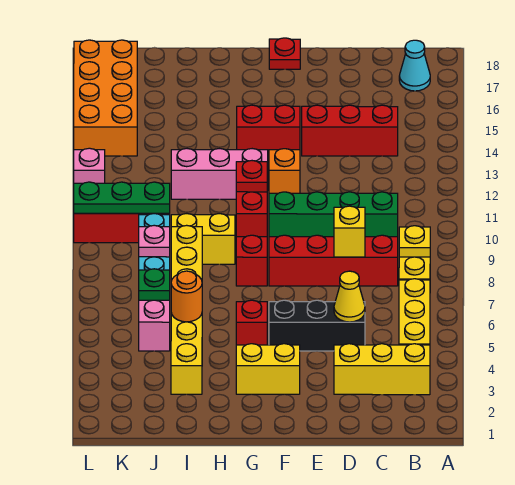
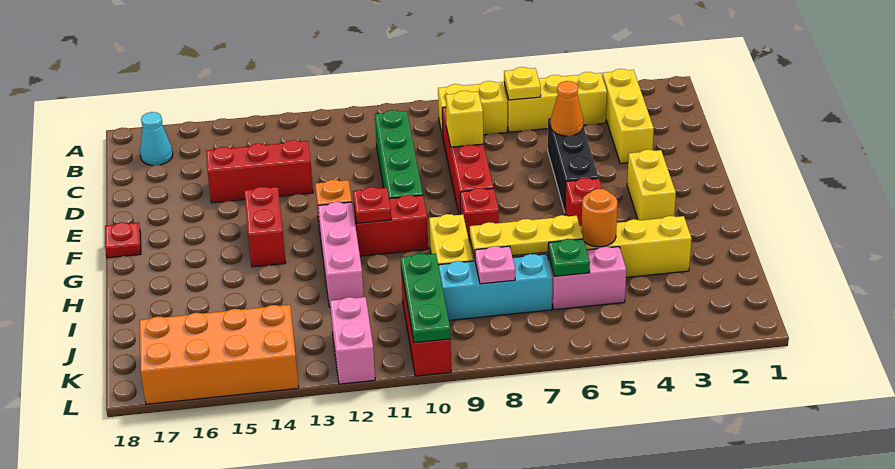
yellow plate B8 level 2 -> yellow plate B6 level 2
red brick C14:E14 level 1 -> red brick D13:D15 level 1
yellow cone D5 level 2 -> orange cone D5 level 2
pink brick L12 level 1 -> pink brick K12:L12 level 1

